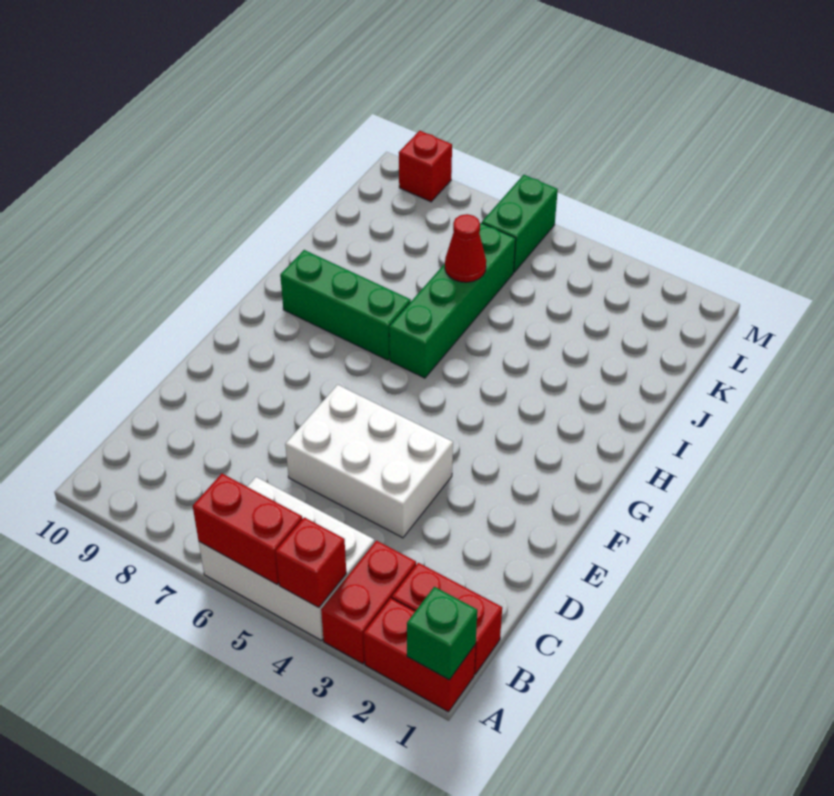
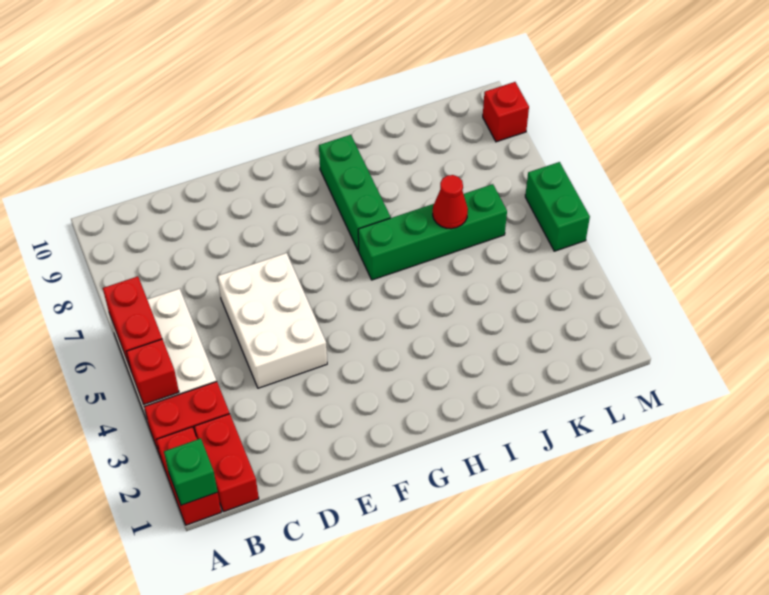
green brick L6:M6 level 1 -> green brick M5:M6 level 1

